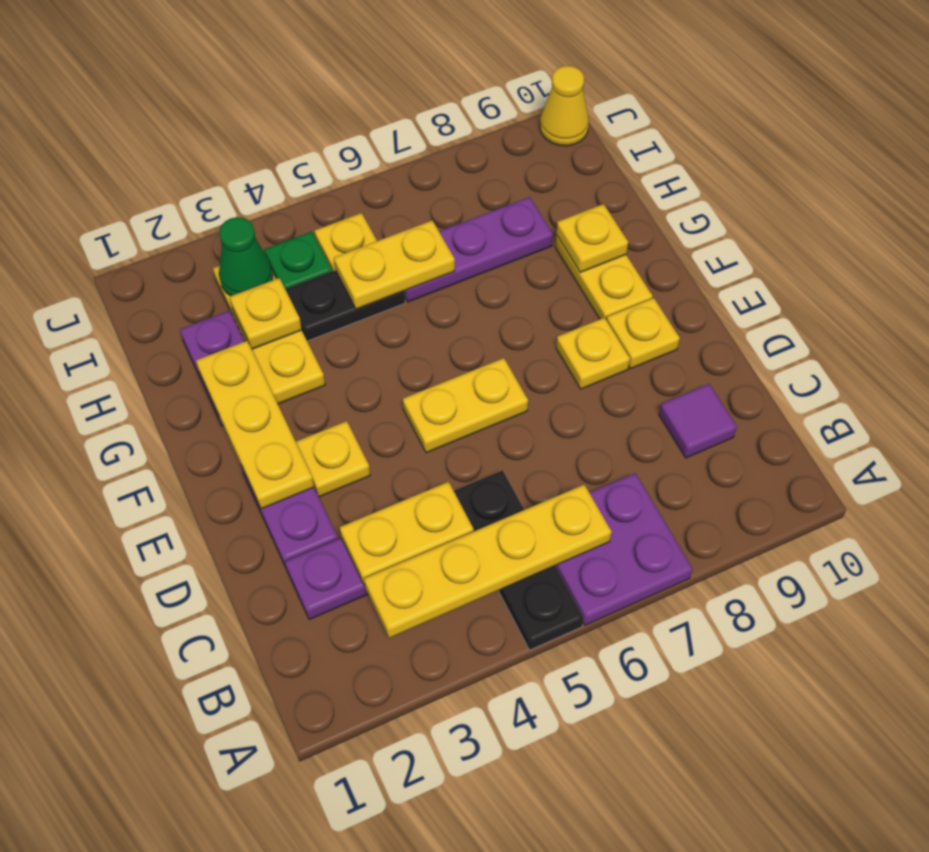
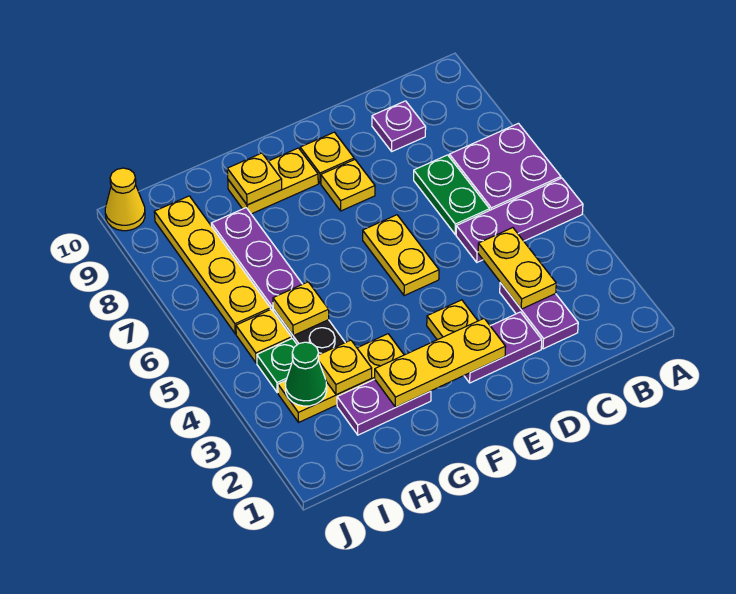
black plate A5:C5 level 1 -> purple plate A5:C5 level 1
yellow plate B3:B6 level 2 -> yellow plate I6:I9 level 1
none -> green plate C6:C7 level 1
purple tile C9 level 1 -> purple plate C9 level 1
yellow plate H5:H6 level 2 -> yellow plate H5 level 2

